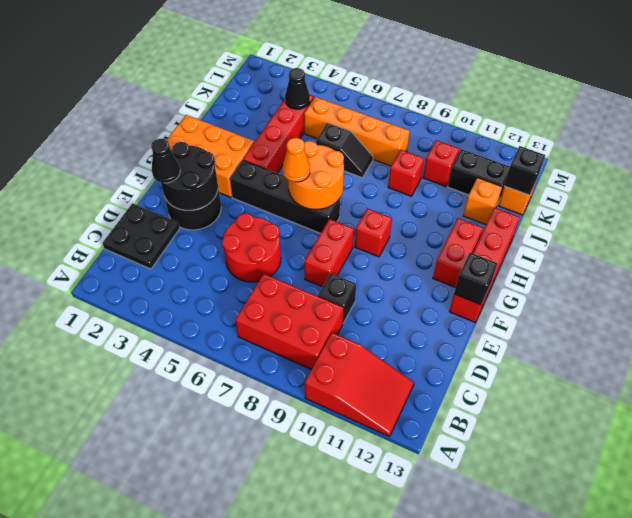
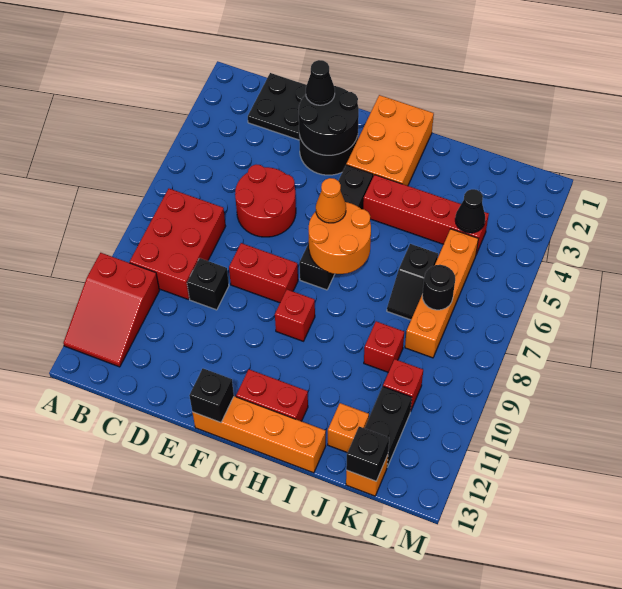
red brick F13:I13 level 1 -> orange brick F13:I13 level 1
none -> black round brick K7 level 2

